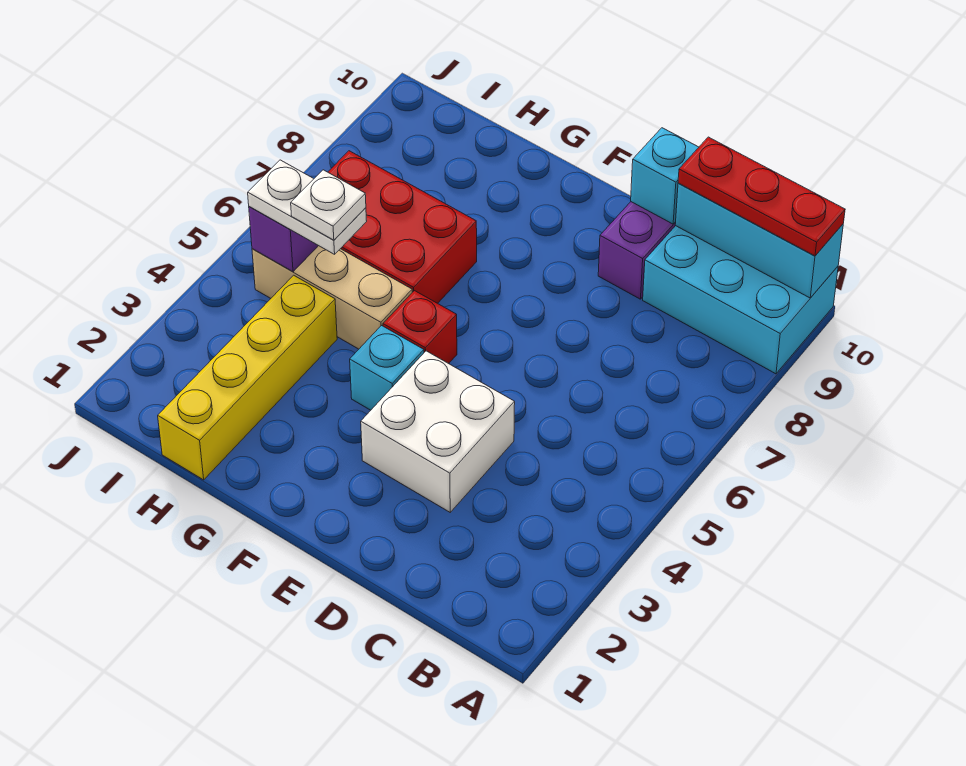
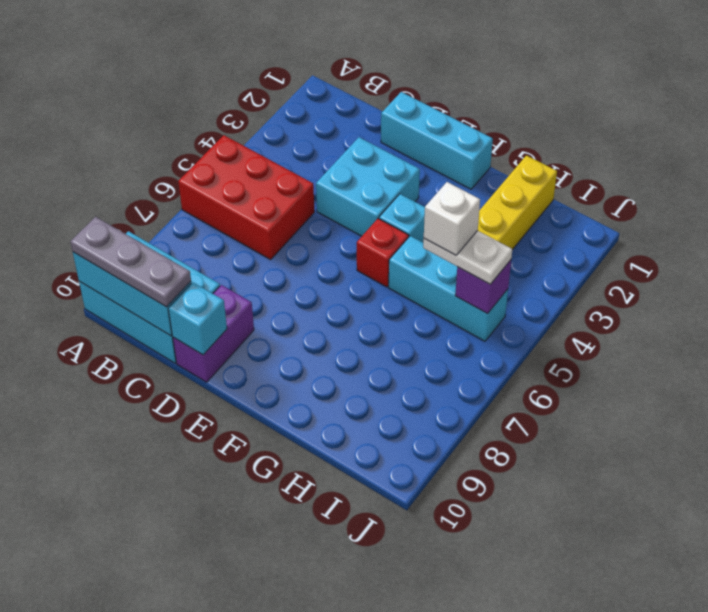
red plate A10:C10 level 3 -> grey plate A10:C10 level 3
none -> cyan brick D1:F1 level 1
white brick D3:E4 level 1 -> cyan brick D3:E4 level 1
tan brick G5:I5 level 1 -> cyan brick G5:I5 level 1
red brick G6:I7 level 1 -> red brick A5:C6 level 1
white plate H5 level 4 -> white brick H5 level 4

